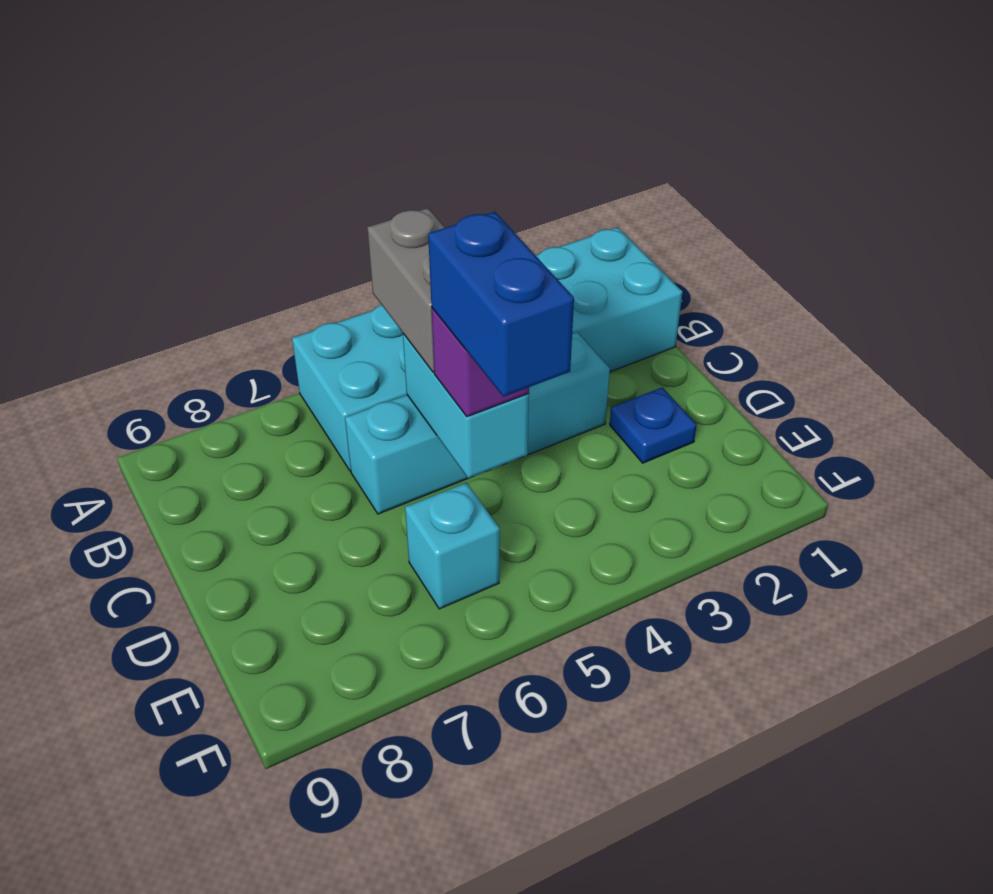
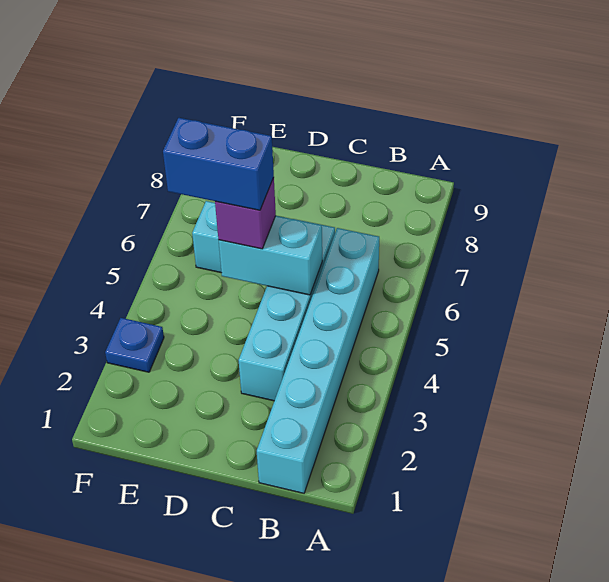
cyan brick A1:B6 level 1 -> cyan brick B1:B6 level 1
grey brick B5:C5 level 3 -> none
blue plate D2 level 1 -> blue plate F3 level 1

